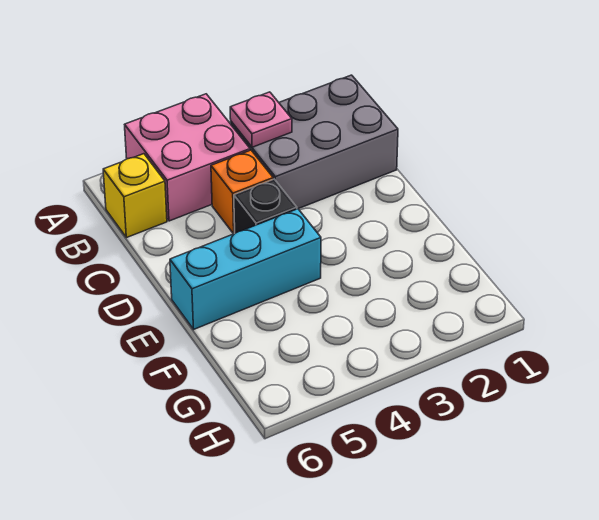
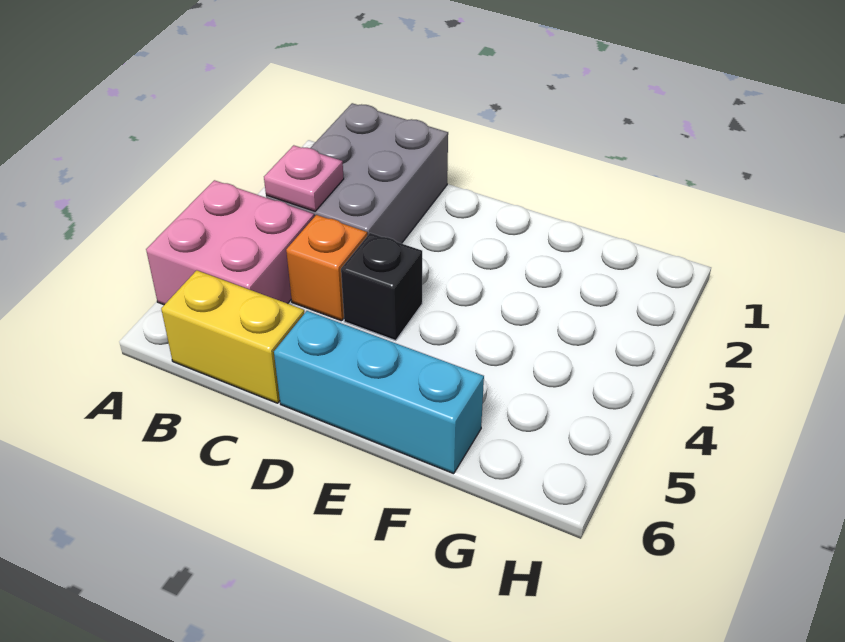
yellow brick B6 level 1 -> yellow brick B6:C6 level 1
cyan brick E4:E6 level 1 -> cyan brick D6:F6 level 1

